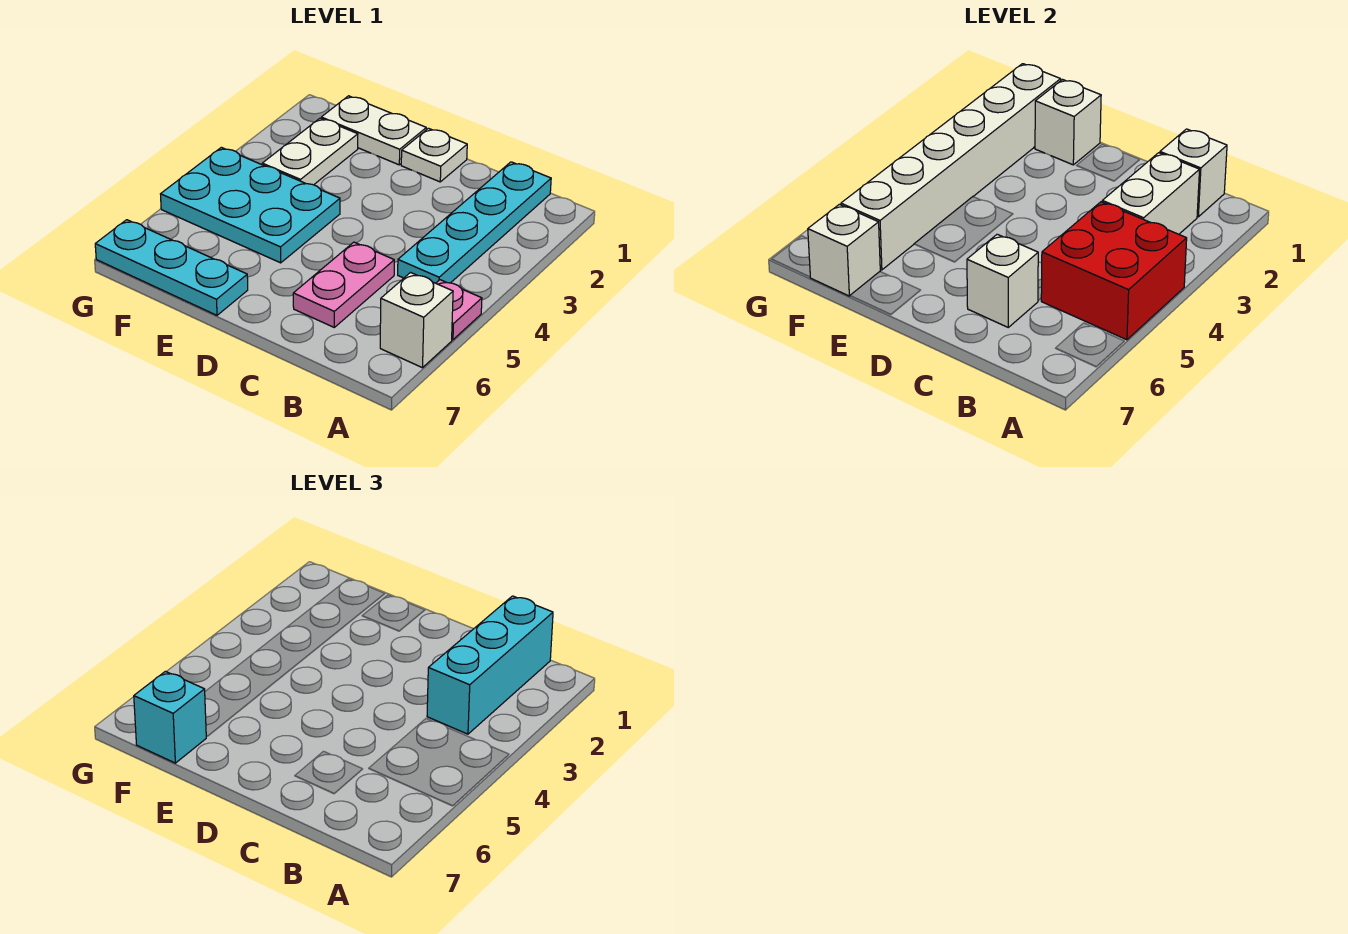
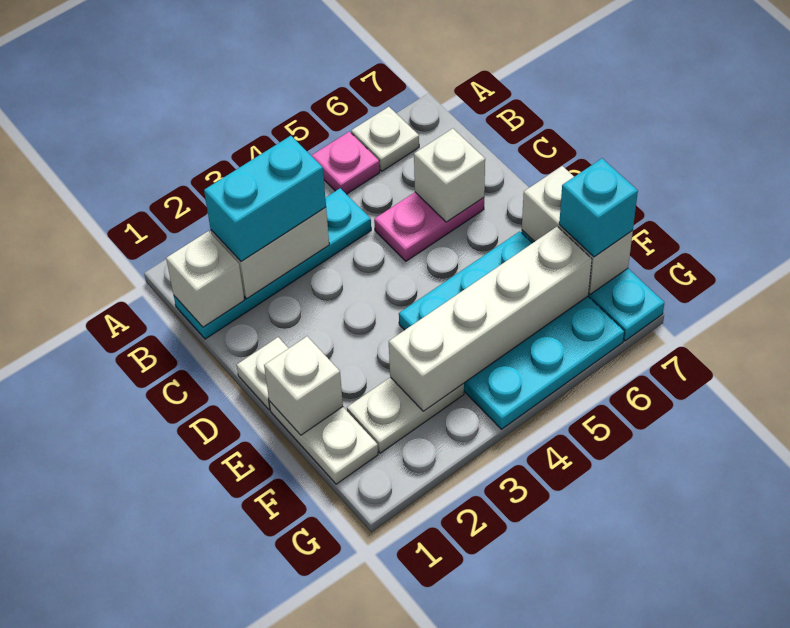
red brick A4:B5 level 2 -> none
white brick A6 level 1 -> white plate A6 level 1
cyan brick B1:B3 level 3 -> cyan brick B2:B3 level 3
cyan plate E4:G5 level 1 -> cyan plate E4:G6 level 1
white brick F1:F6 level 2 -> white brick F3:F6 level 2
white brick F7 level 2 -> white brick E7:F7 level 2

